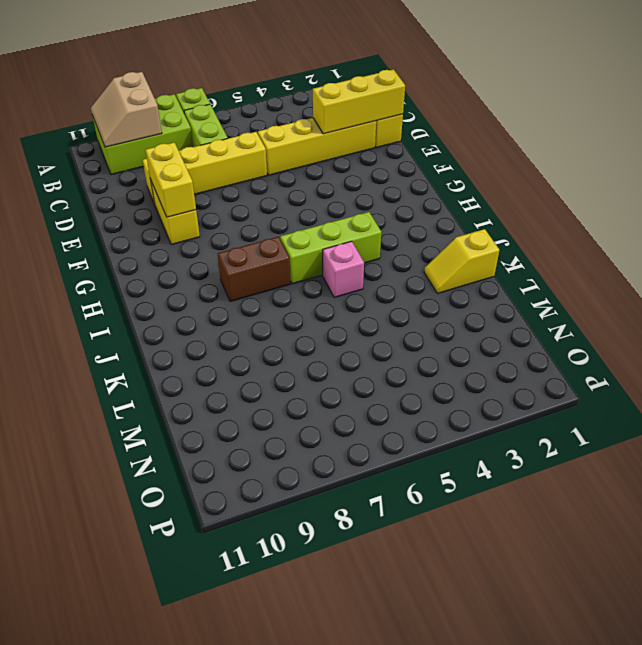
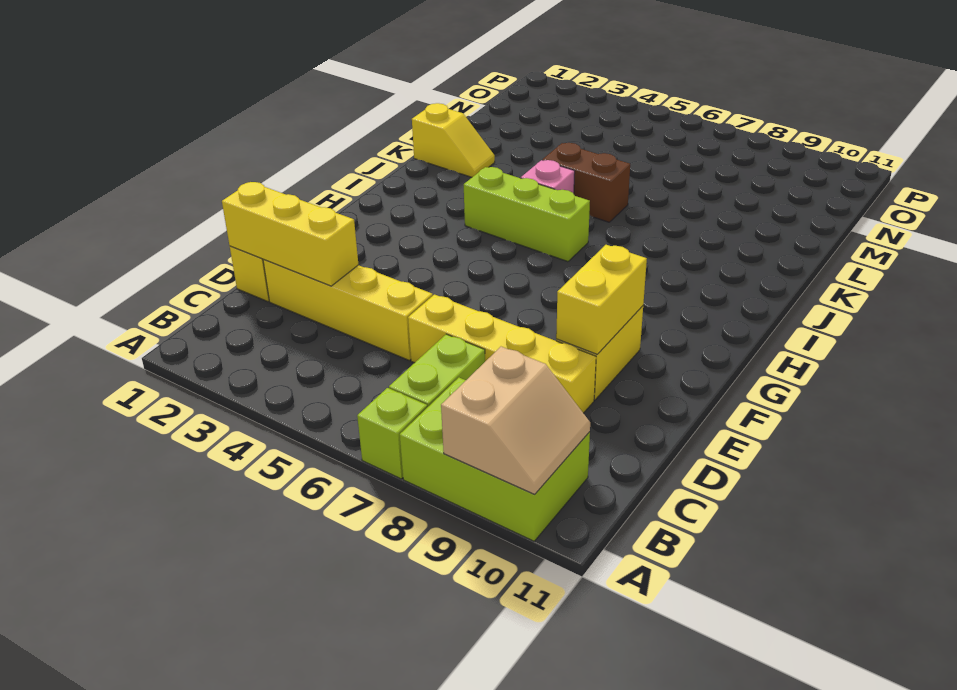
brown brick I7:I8 level 1 -> brown brick K5:K6 level 1

